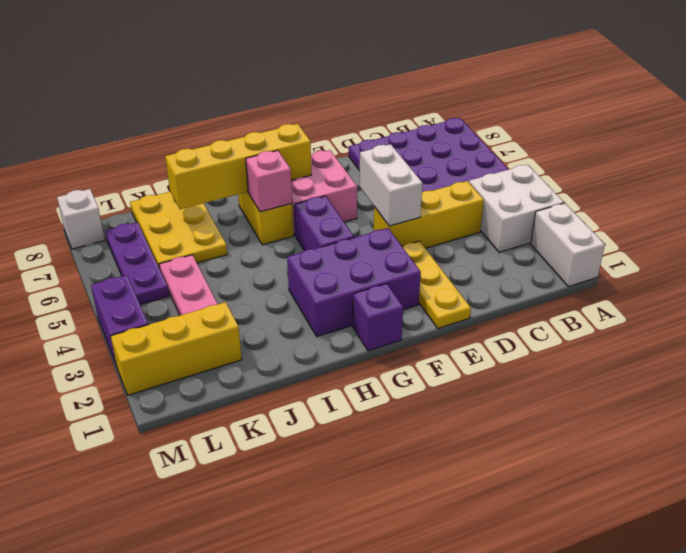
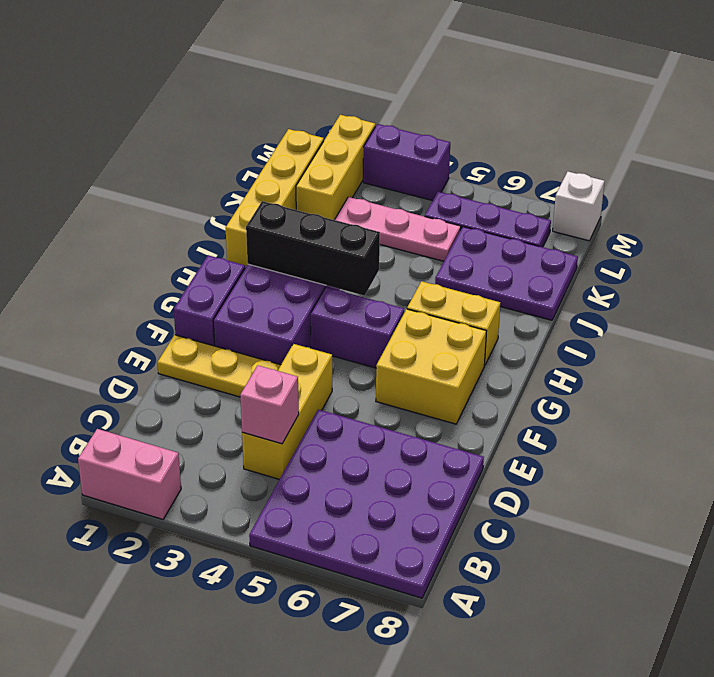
white brick A1:A2 level 1 -> pink brick A1:A2 level 1
white brick A3:B4 level 1 -> none
white brick E4:E5 level 2 -> none
pink brick F6:G7 level 1 -> yellow brick F6:G7 level 1
purple brick G1 level 1 -> purple brick F1:G1 level 1
yellow brick G7:J7 level 2 -> yellow brick I1:L1 level 1
none -> black brick H2:H4 level 2
pink brick H6 level 2 -> pink brick C4 level 2
yellow plate J6:K8 level 1 -> purple plate J6:K8 level 1

